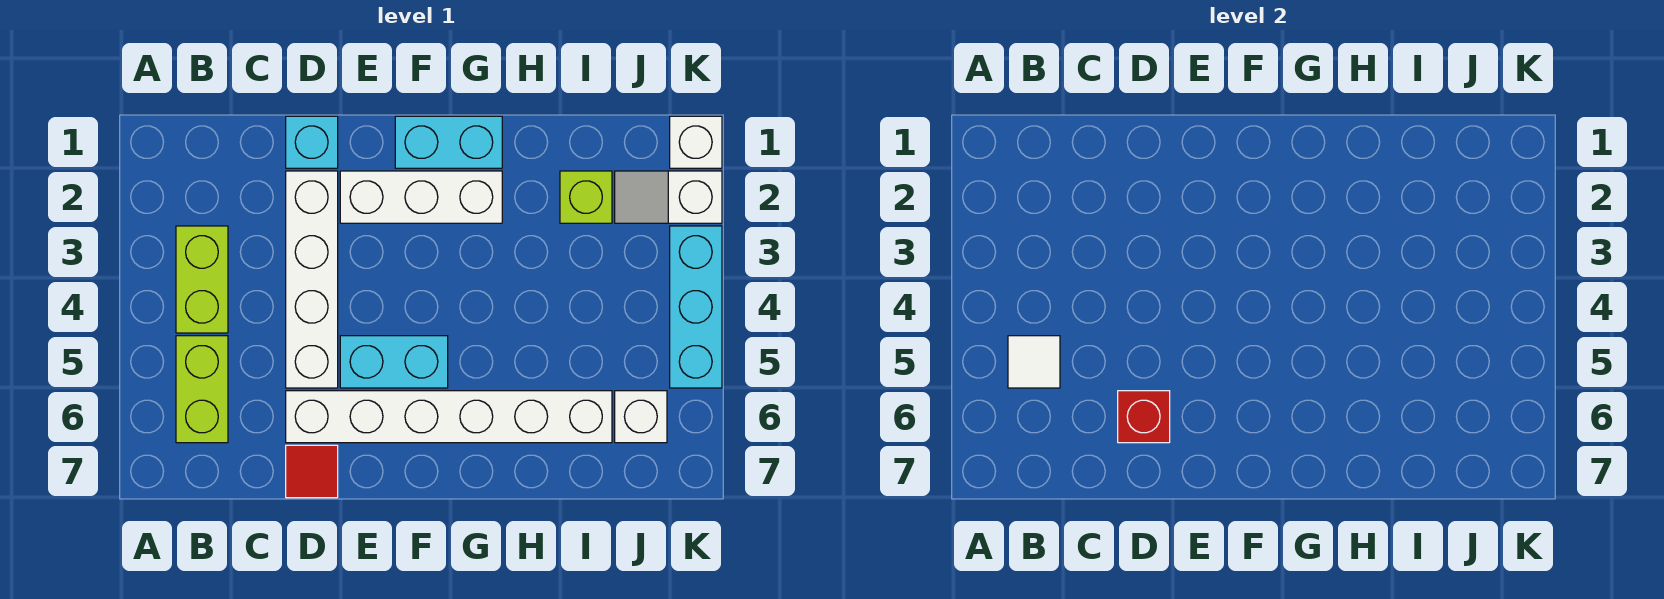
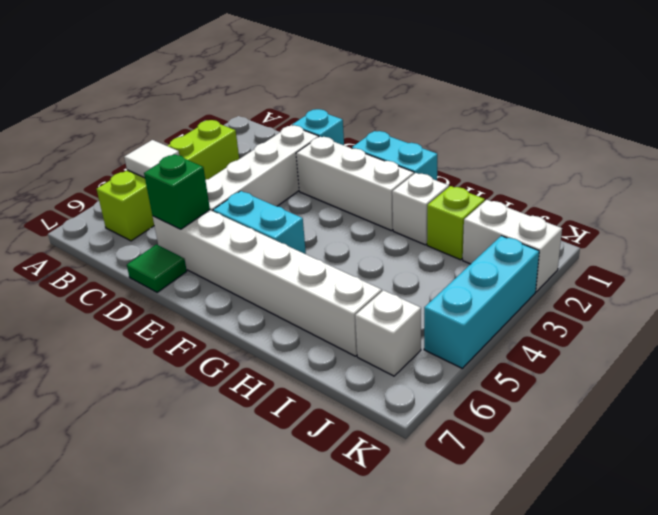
red brick D6 level 2 -> green brick D6 level 2
red tile D7 level 1 -> green tile D7 level 1
white slope J2:K2 level 1 top K -> white brick J2:K2 level 1
white brick K1 level 1 -> white brick H2 level 1

